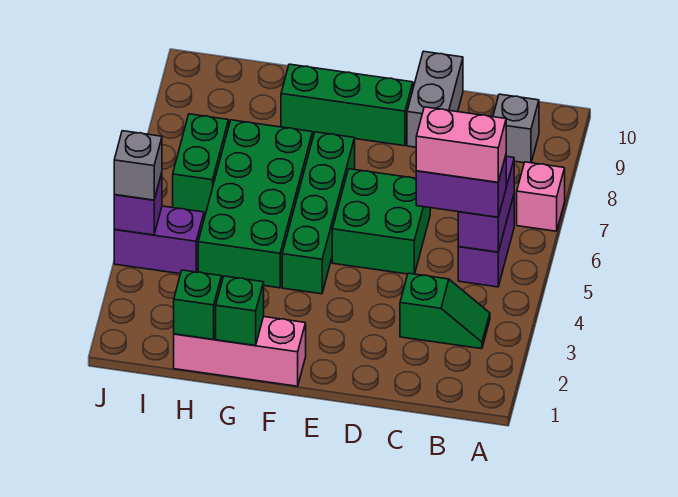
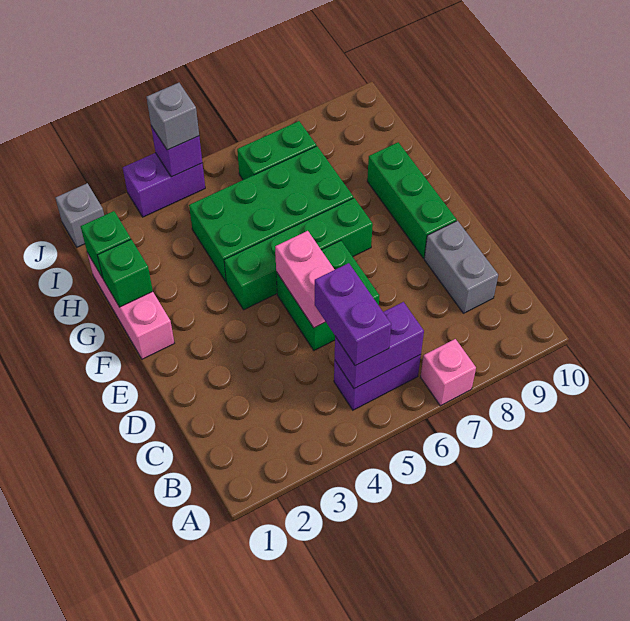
green slope B3:C3 level 1 top C -> none
pink brick B5:C5 level 4 -> pink brick D5:E5 level 2
grey brick B9 level 1 -> grey brick J1 level 1
grey brick D9:D10 level 1 -> grey brick C9:D9 level 1
purple brick I4:J4 level 1 -> purple brick J3:J4 level 1

